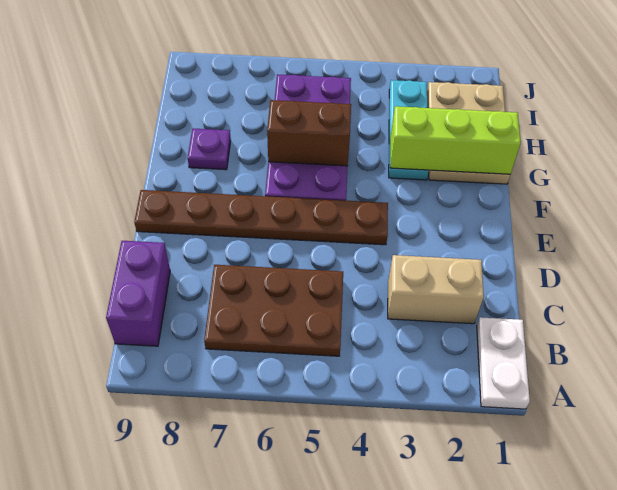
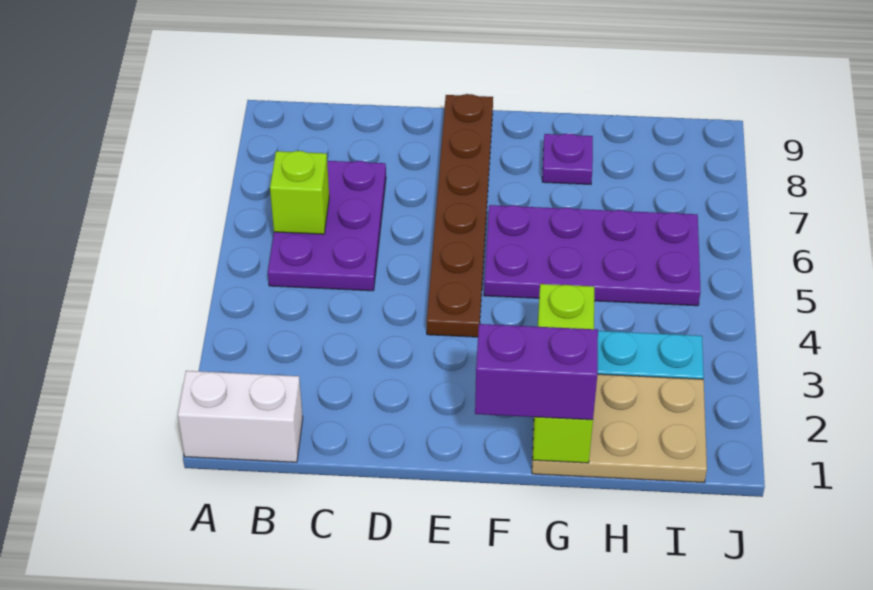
white plate A1:B1 level 1 -> white brick A1:B1 level 1
brown plate B5:C7 level 1 -> purple plate B5:C7 level 1
none -> lime brick B6 level 2
purple brick B9:C9 level 1 -> purple brick F1:G1 level 3
tan brick C2:C3 level 1 -> none
brown brick G5:G6 level 2 -> none

